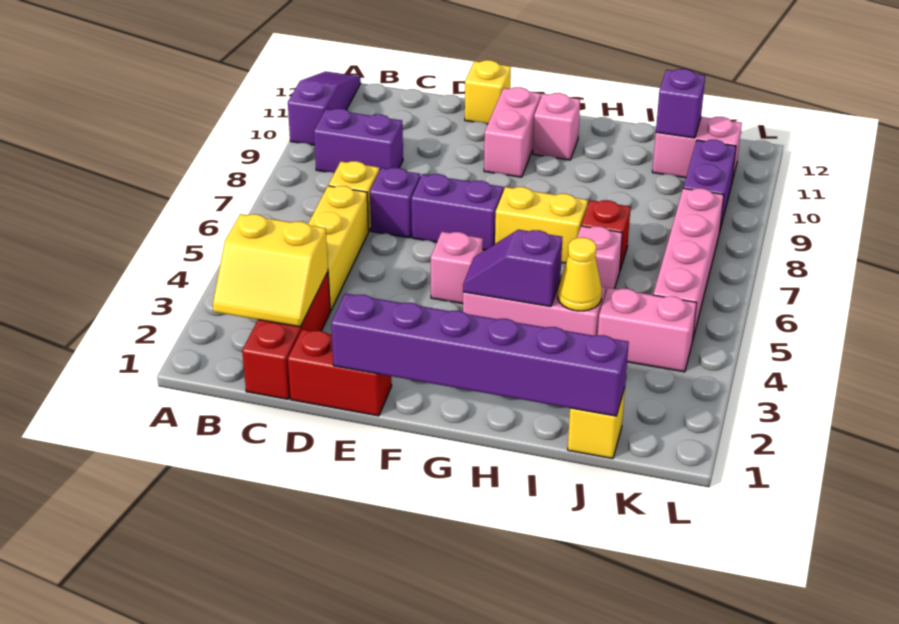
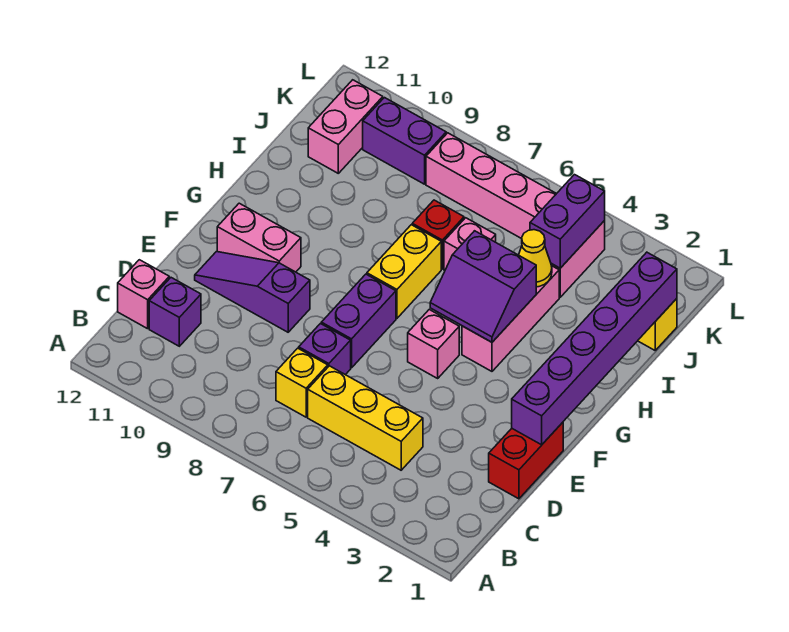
purple slope A10:A12 level 1 top 10 -> purple slope E9:E11 level 1 top 9
yellow slope B2:C3 level 2 top 3 -> none
purple brick B9:C9 level 1 -> purple brick J4:K4 level 2
red brick C1:C3 level 1 -> none
yellow brick E12 level 1 -> none
purple slope G4:H4 level 2 top H -> purple slope G4:H5 level 2 top H
pink brick G11 level 1 -> pink brick C12 level 1
purple brick J11 level 2 -> purple brick C11 level 1

